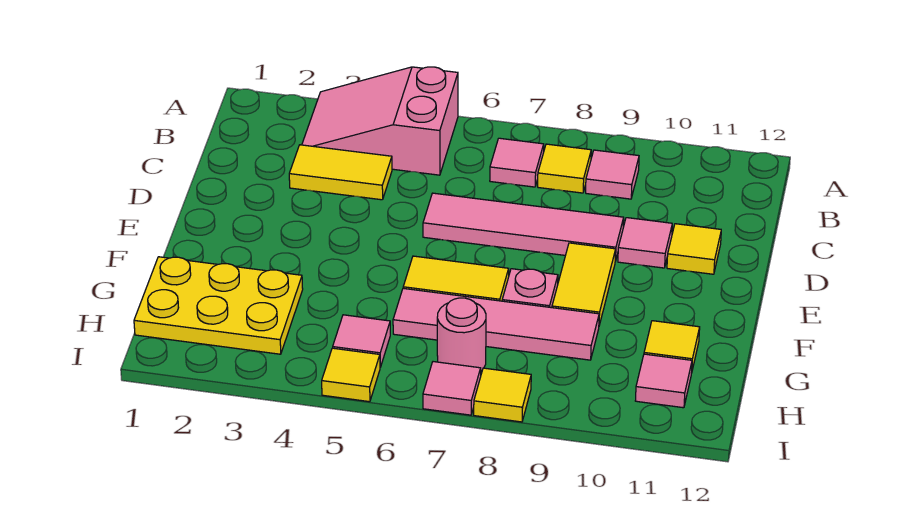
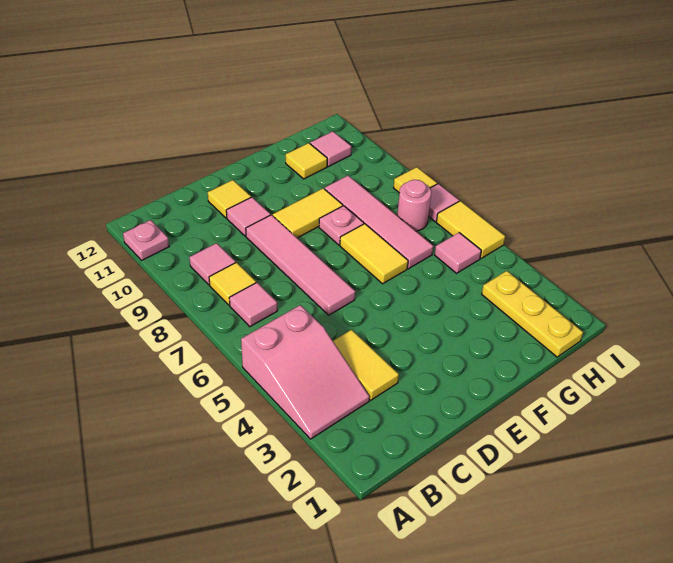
none -> pink plate A11 level 1
yellow plate G1:H3 level 1 -> yellow plate H1:H3 level 1
yellow tile I5 level 1 -> yellow tile I5:I6 level 1

